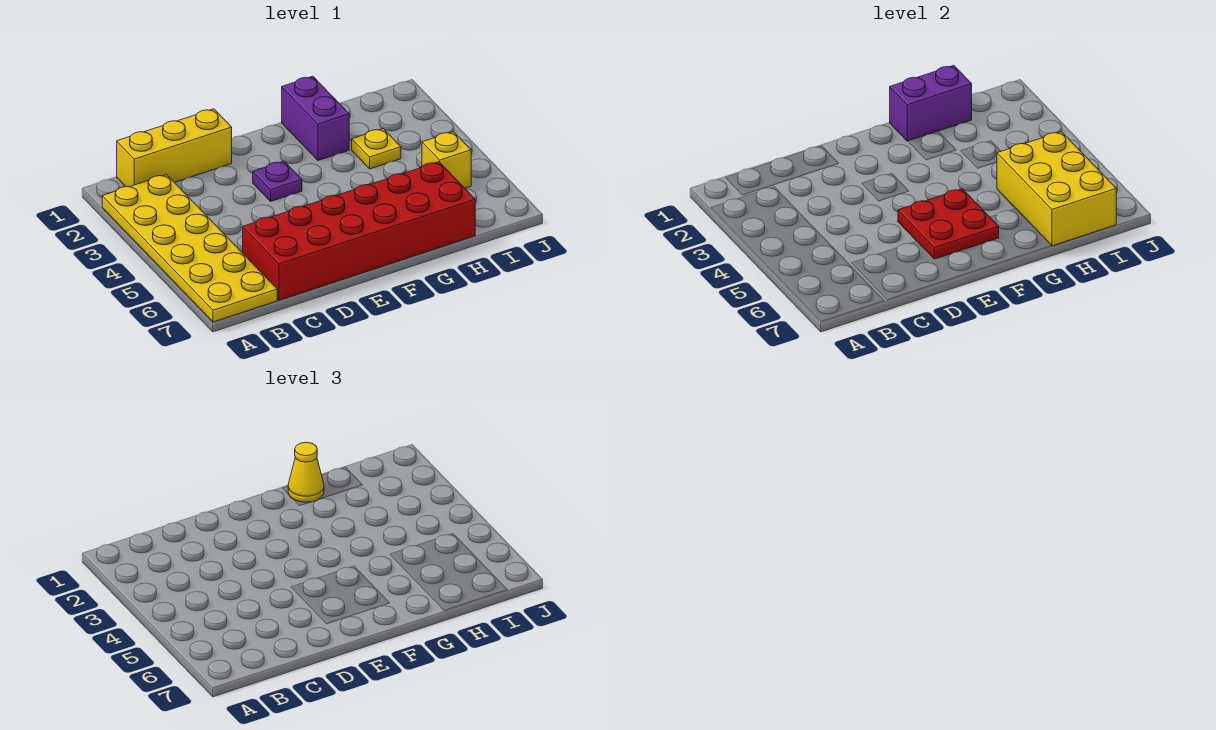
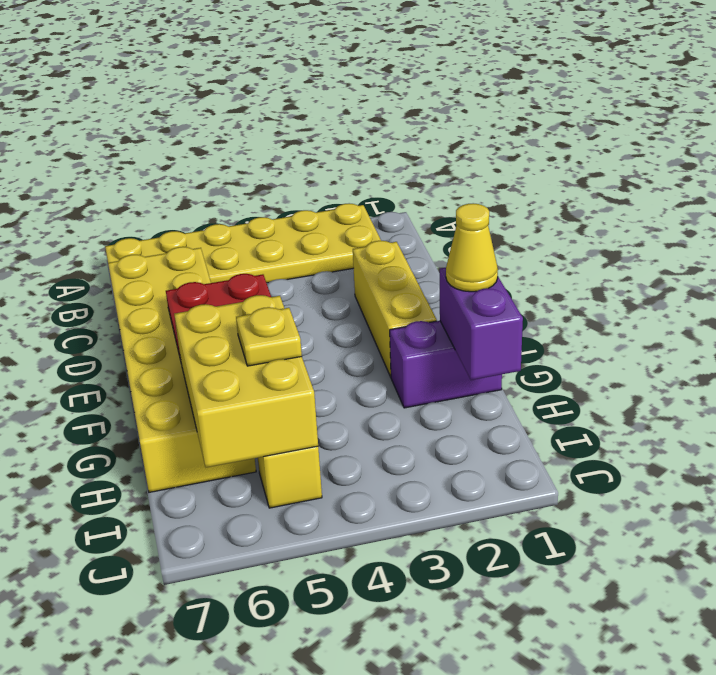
yellow brick B1:D1 level 1 -> yellow brick D2:F2 level 1
red brick C6:H7 level 1 -> yellow brick C6:H7 level 1
purple plate E3 level 1 -> none
yellow plate H3 level 1 -> yellow plate H5 level 3
yellow brick H5:I7 level 2 -> yellow brick G5:I6 level 2

